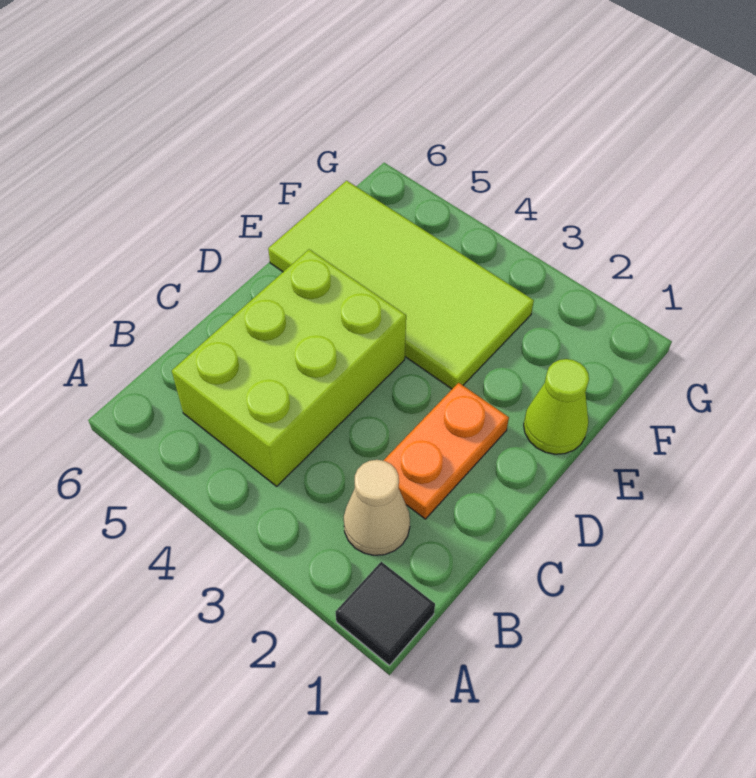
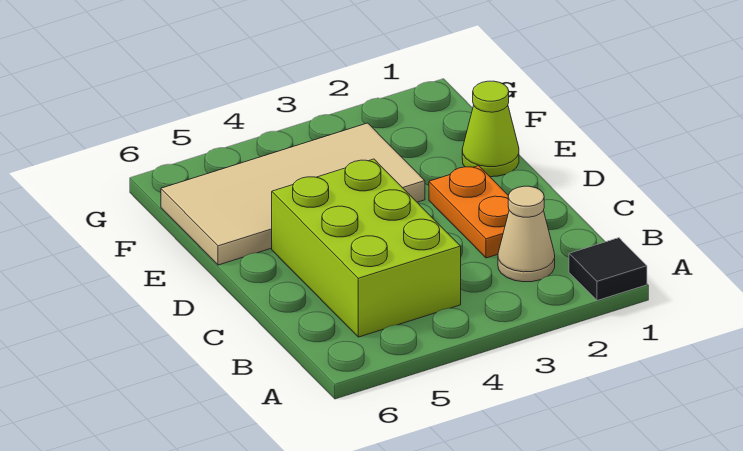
lime tile E3:F6 level 1 -> tan tile E3:F6 level 1

